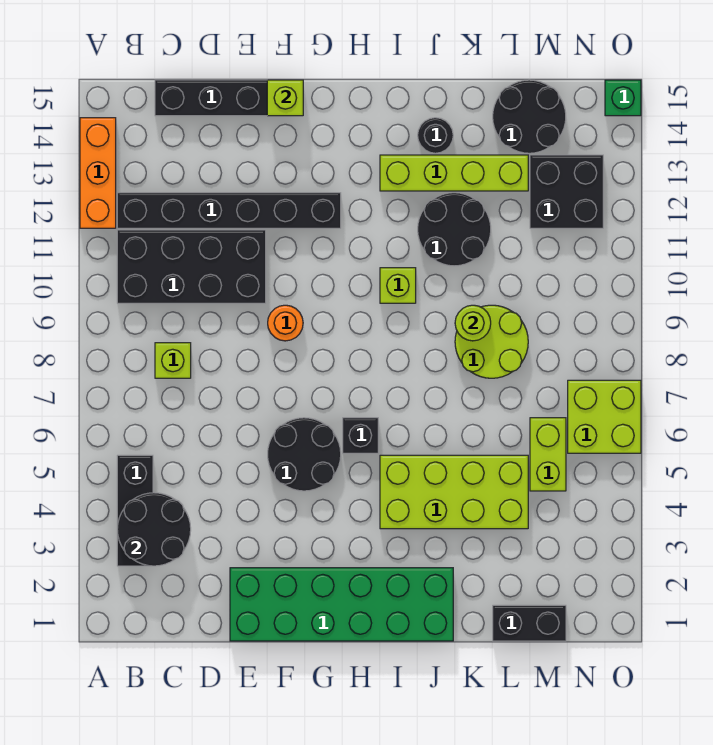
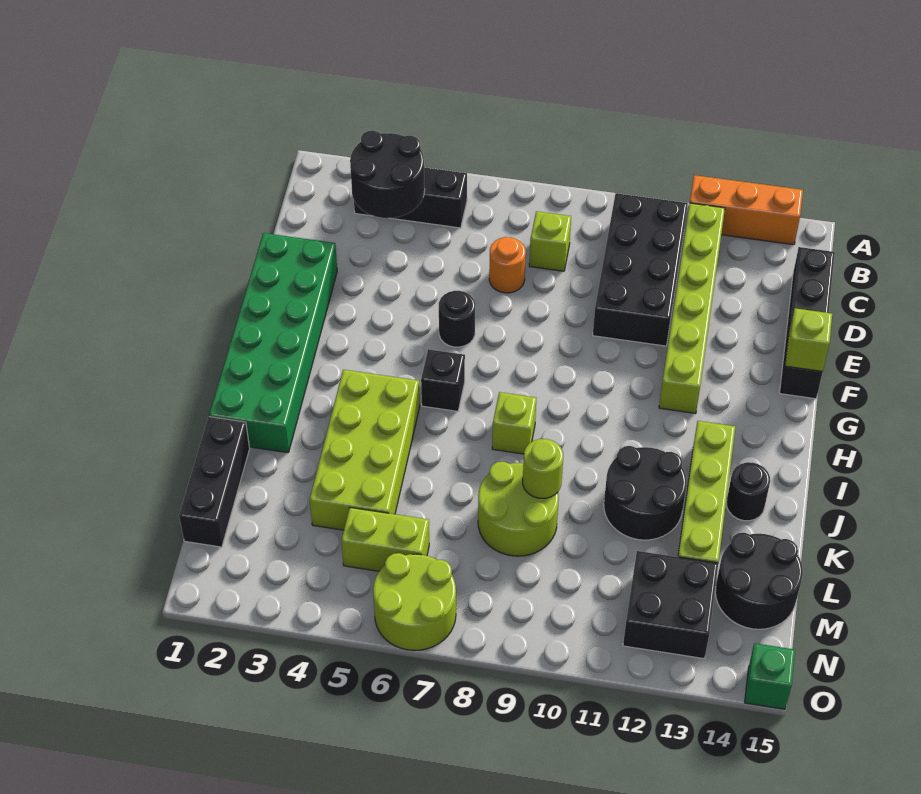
black brick B12:G12 level 1 -> lime brick B12:G12 level 1
black round brick F5:G6 level 1 -> black round brick F6 level 1
orange round brick F9 level 1 -> orange round brick D7 level 1
lime brick I10 level 1 -> lime brick I8 level 1
black brick L1:M1 level 1 -> black brick K1:M1 level 1
lime brick N6:O7 level 1 -> lime round brick N6:O7 level 1

